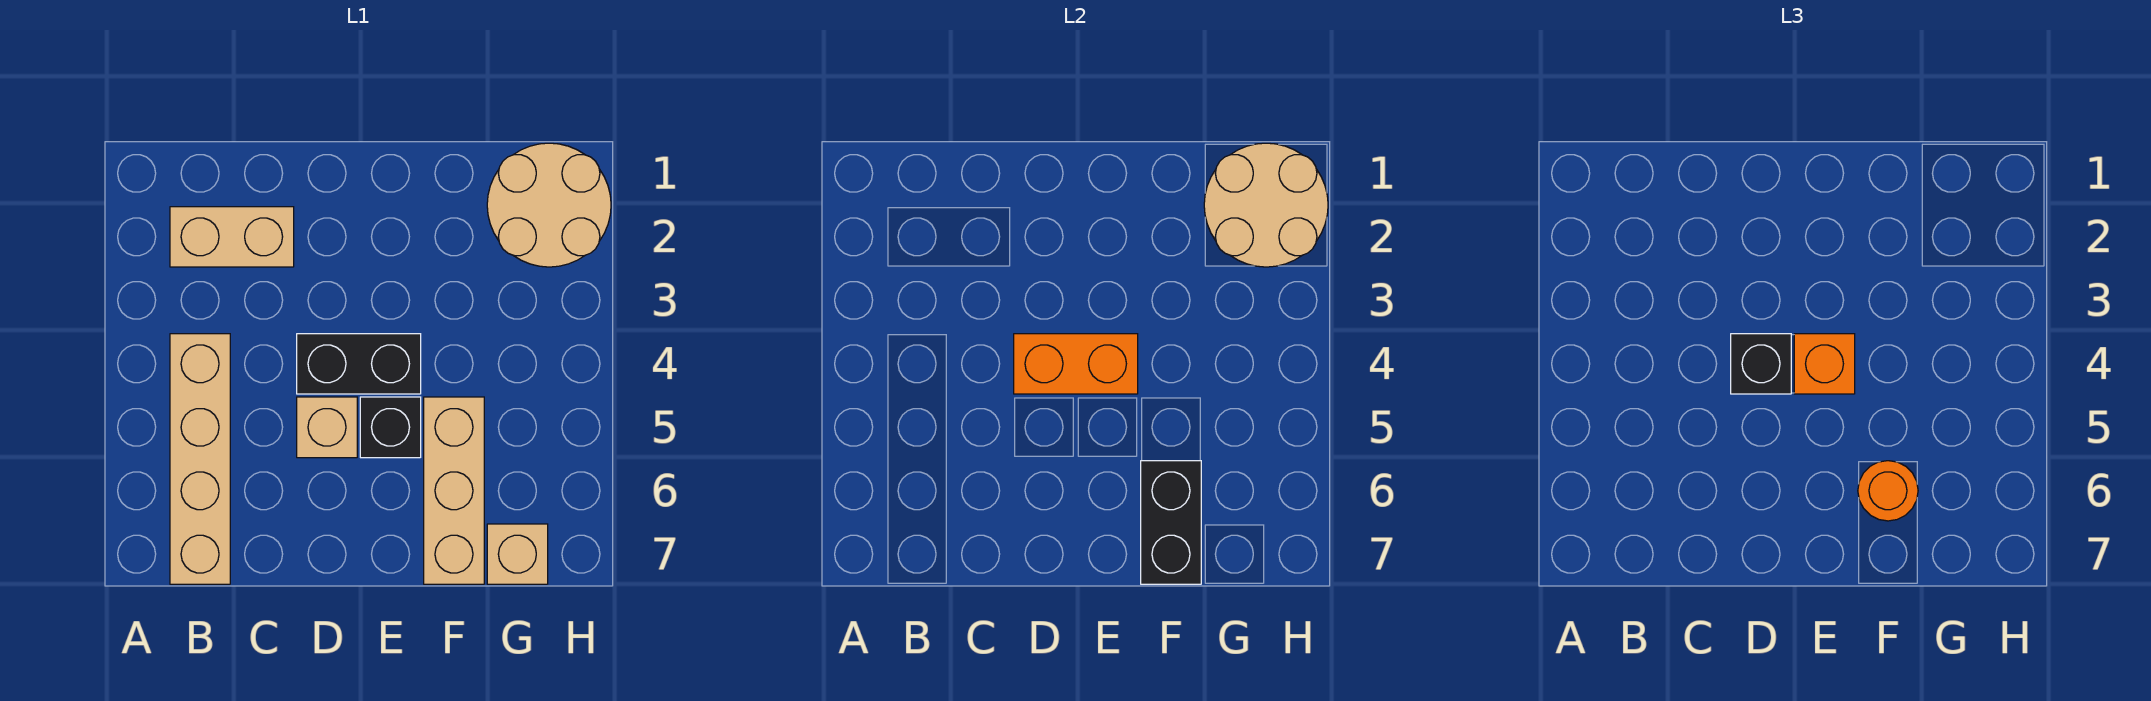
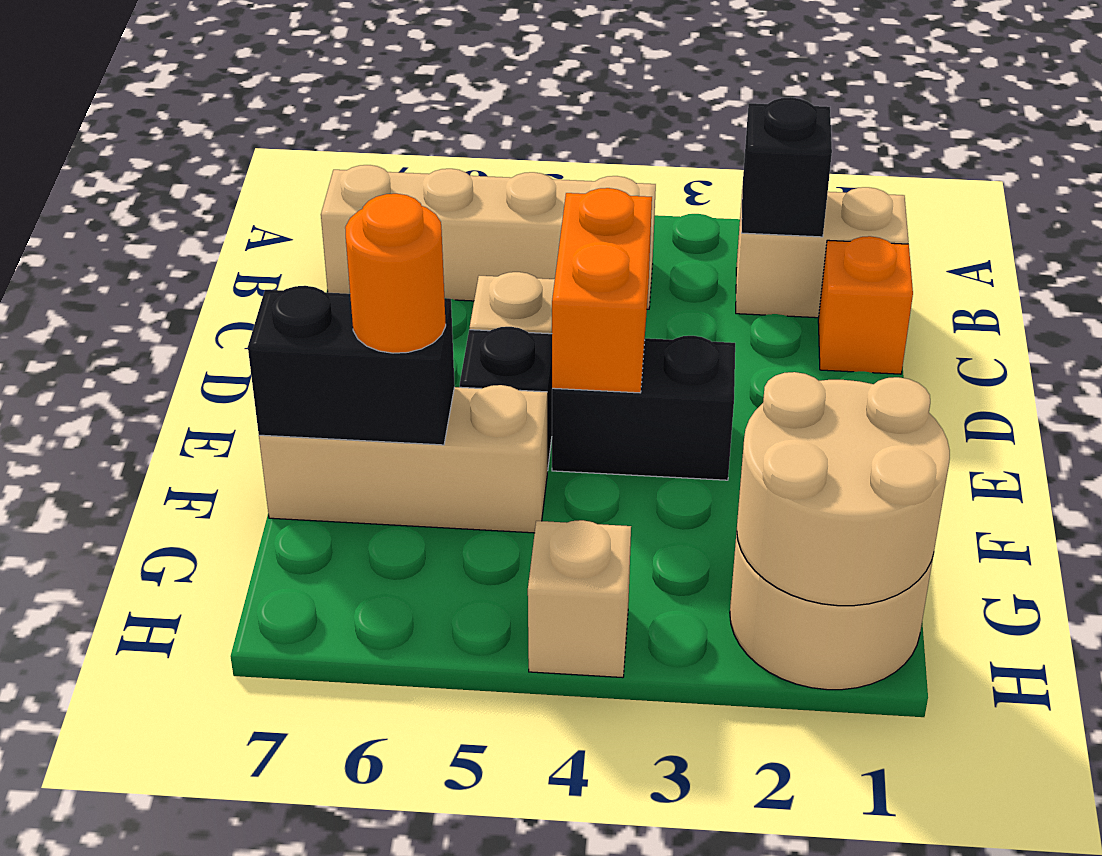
tan brick B2:C2 level 1 -> tan brick B1:B2 level 1
black brick D4:E4 level 1 -> black brick E3:E4 level 1
black brick D4 level 3 -> black brick B2 level 2
orange brick E4 level 3 -> orange brick C1 level 1
tan brick G7 level 1 -> tan brick H4 level 1

